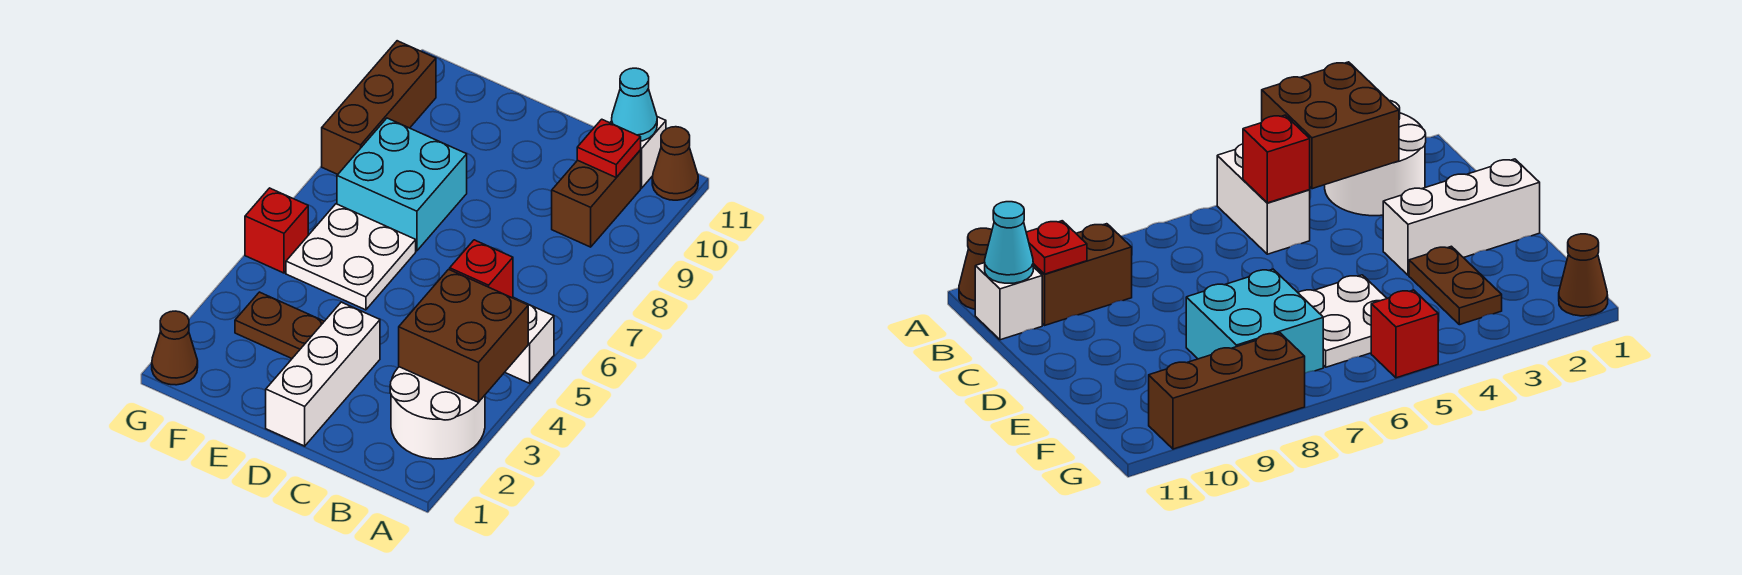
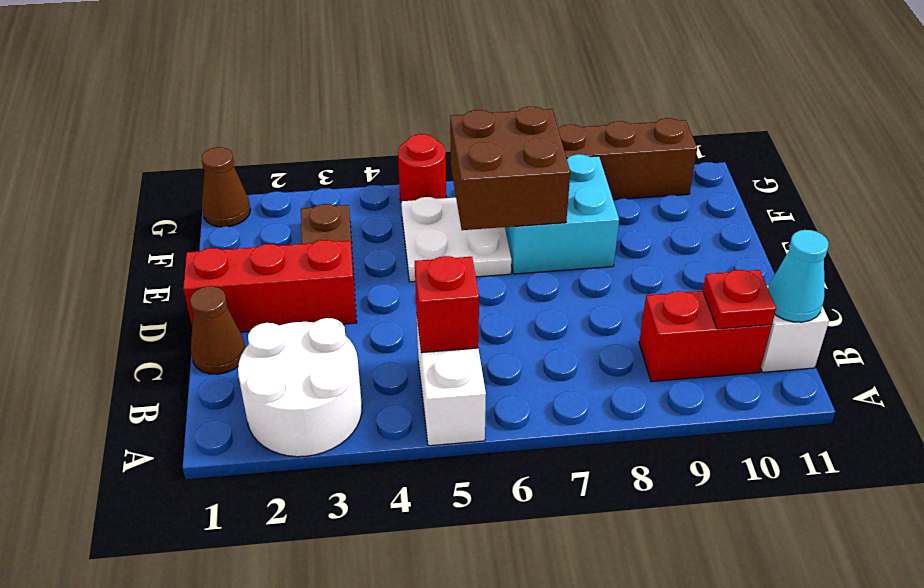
brown brick A3:B4 level 2 -> brown brick E6:F7 level 2
brown cone A11 level 1 -> brown cone C1 level 1
brown brick B9:B10 level 1 -> red brick B9:B10 level 1
white brick D1:D3 level 1 -> red brick D1:D3 level 1
red brick G5 level 1 -> red round brick G5 level 1

